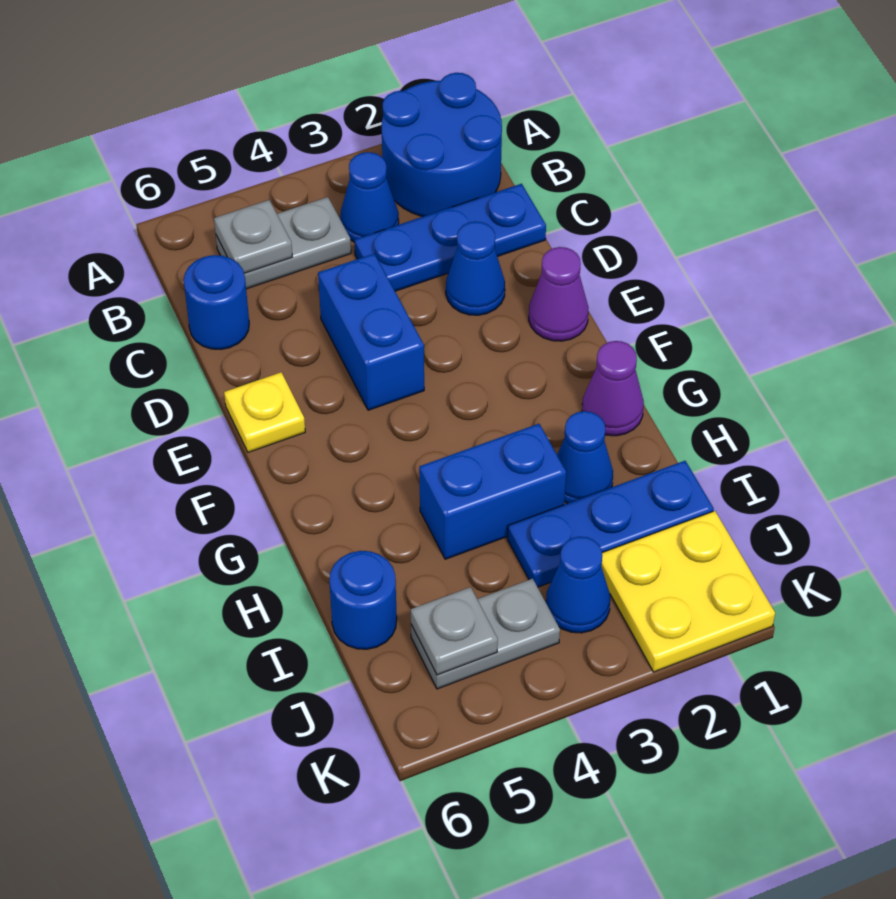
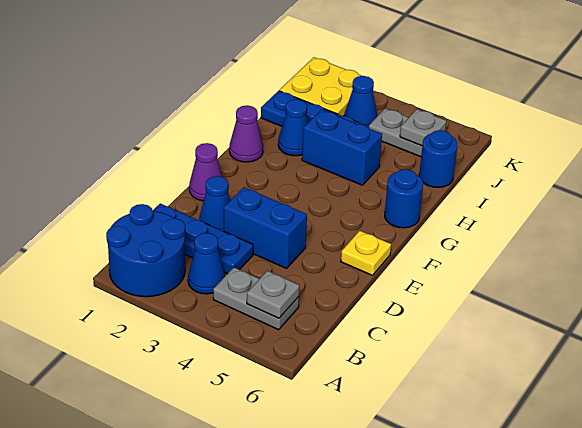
blue round brick C6 level 1 -> blue round brick G6 level 1
blue brick D4:E4 level 1 -> blue brick D3:D4 level 1

